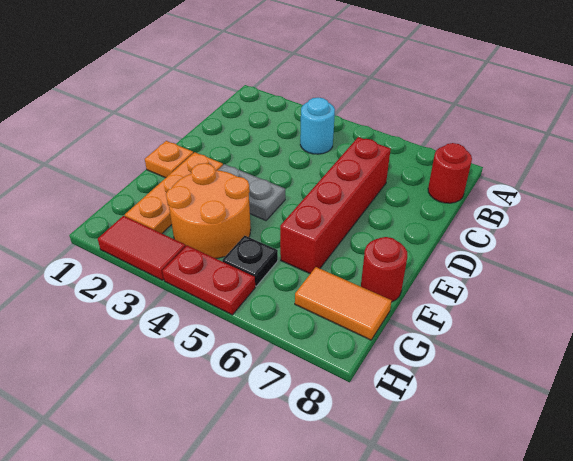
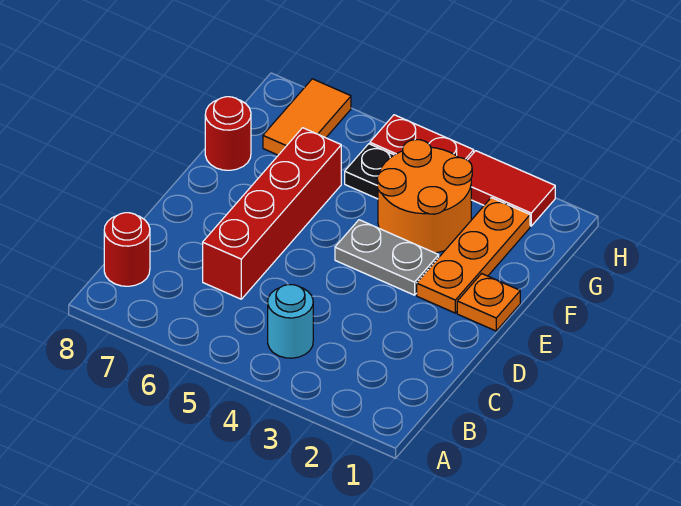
orange tile G7:G8 level 1 -> orange tile G7:H7 level 1

